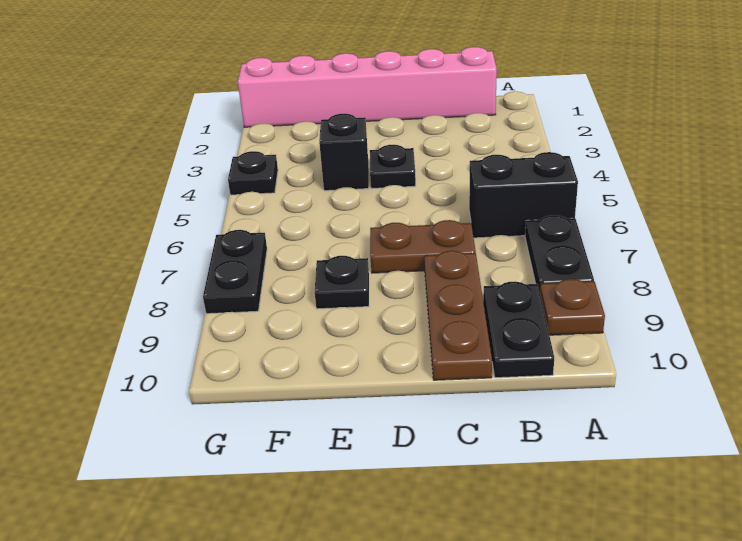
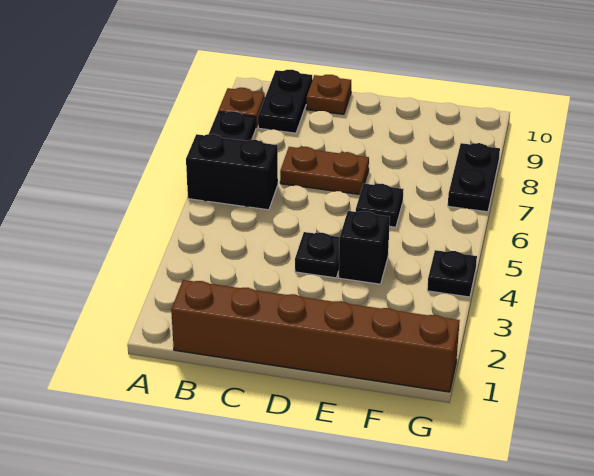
pink brick B1:G1 level 1 -> brown brick B1:G1 level 1
brown plate C8:C10 level 1 -> brown plate C10 level 1
black plate E8 level 1 -> black plate E6 level 1

